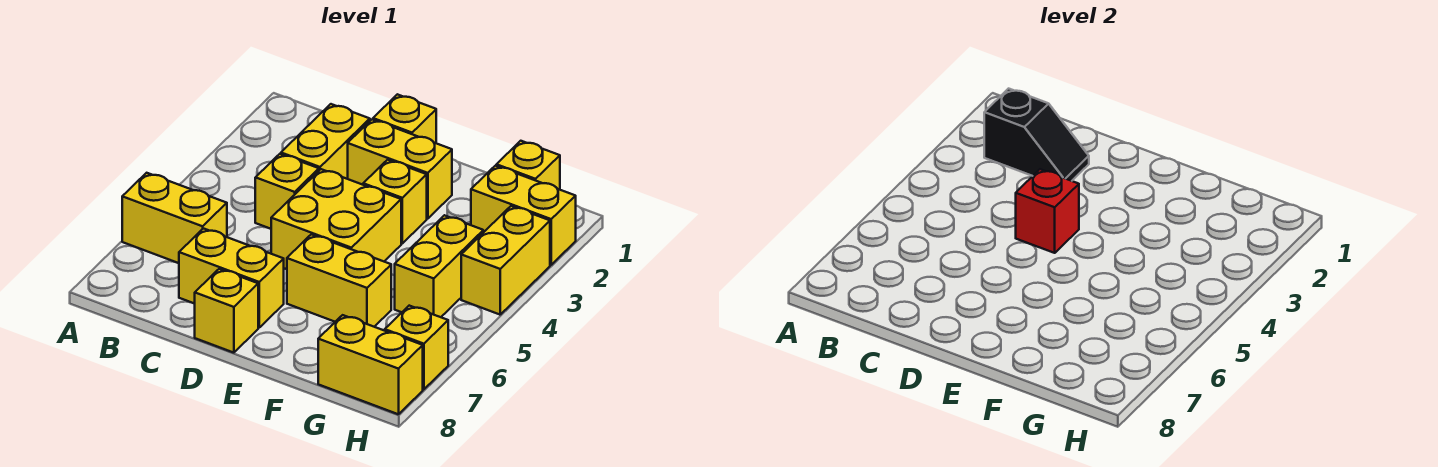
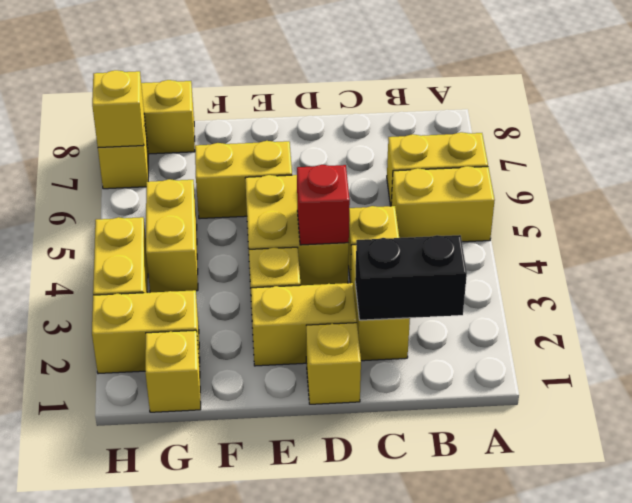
black slope B2:C2 level 2 top B -> black brick B2:C2 level 2
yellow brick C7:D7 level 1 -> yellow brick A5:B5 level 1
yellow brick D8 level 1 -> yellow brick H7 level 2

